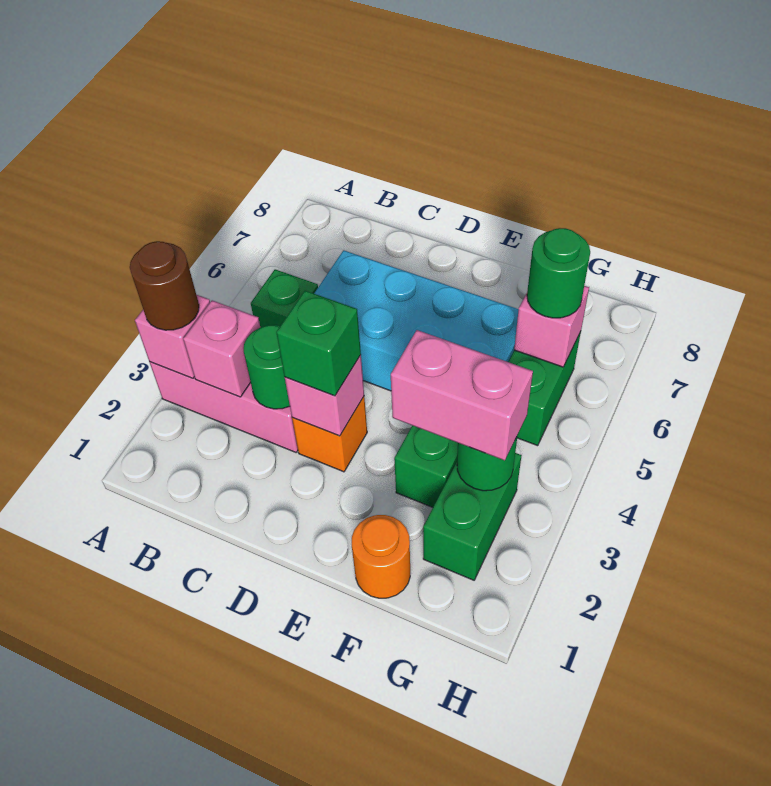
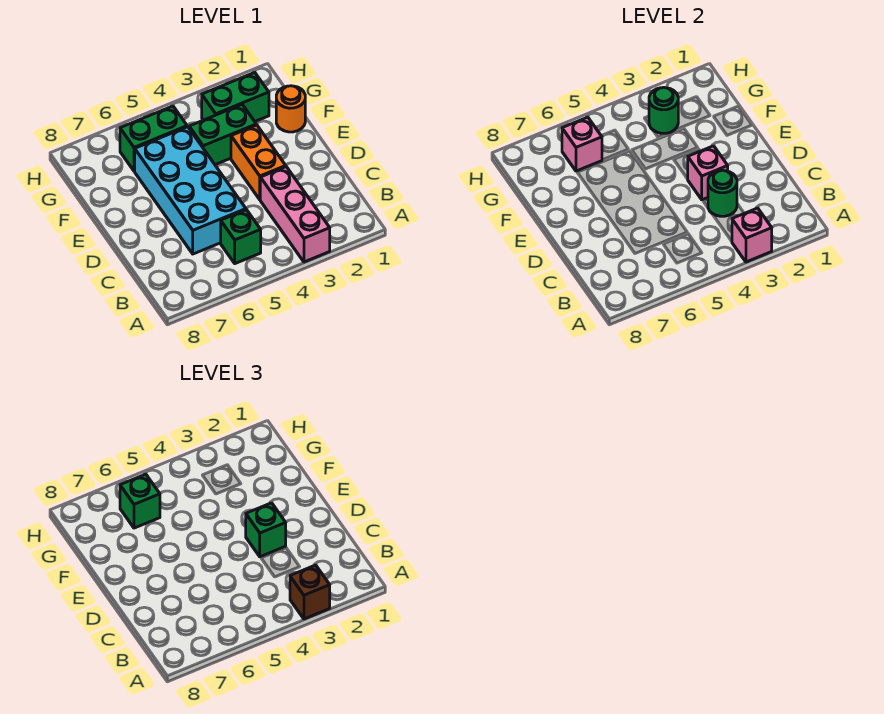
brown round brick A3 level 3 -> brown brick A3 level 3
pink brick B3 level 2 -> none
orange brick D3 level 1 -> orange brick D3:E3 level 1
pink brick F3:G3 level 3 -> none
green round brick G6 level 3 -> green brick G6 level 3

